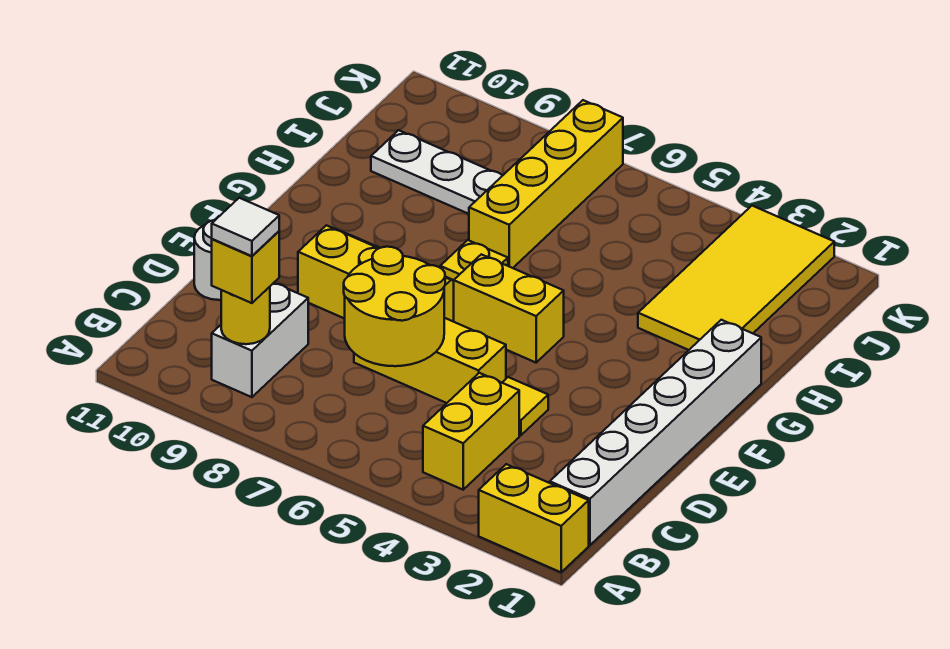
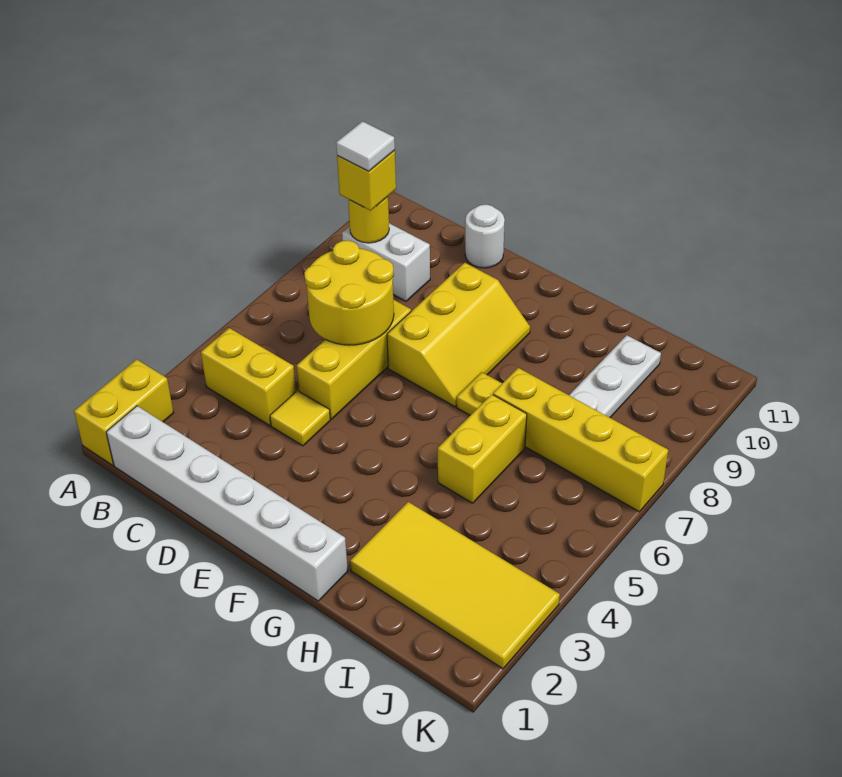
yellow brick F5:F6 level 1 -> yellow brick H5:H6 level 1

